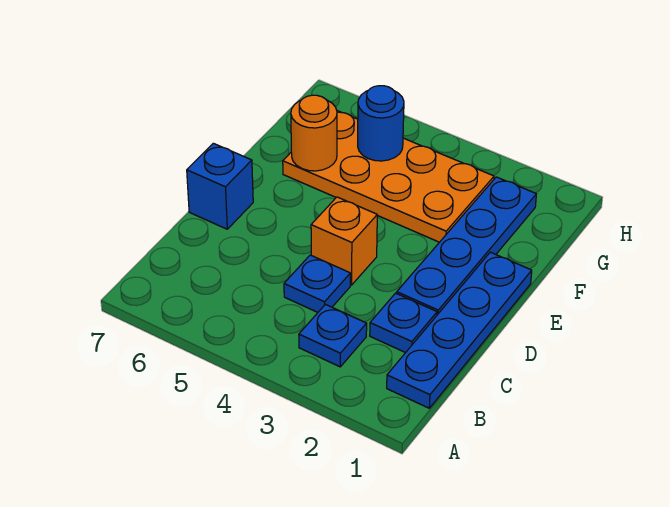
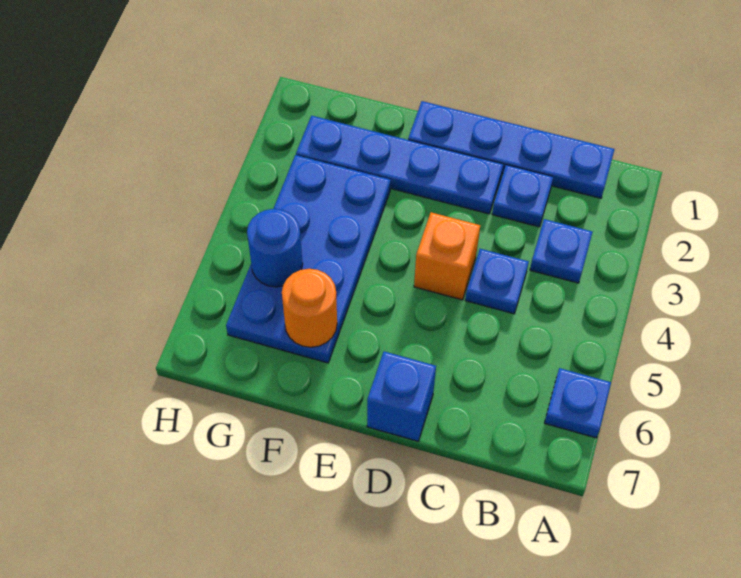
none -> blue plate A6 level 1
orange plate F3:G6 level 1 -> blue plate F3:G6 level 1

